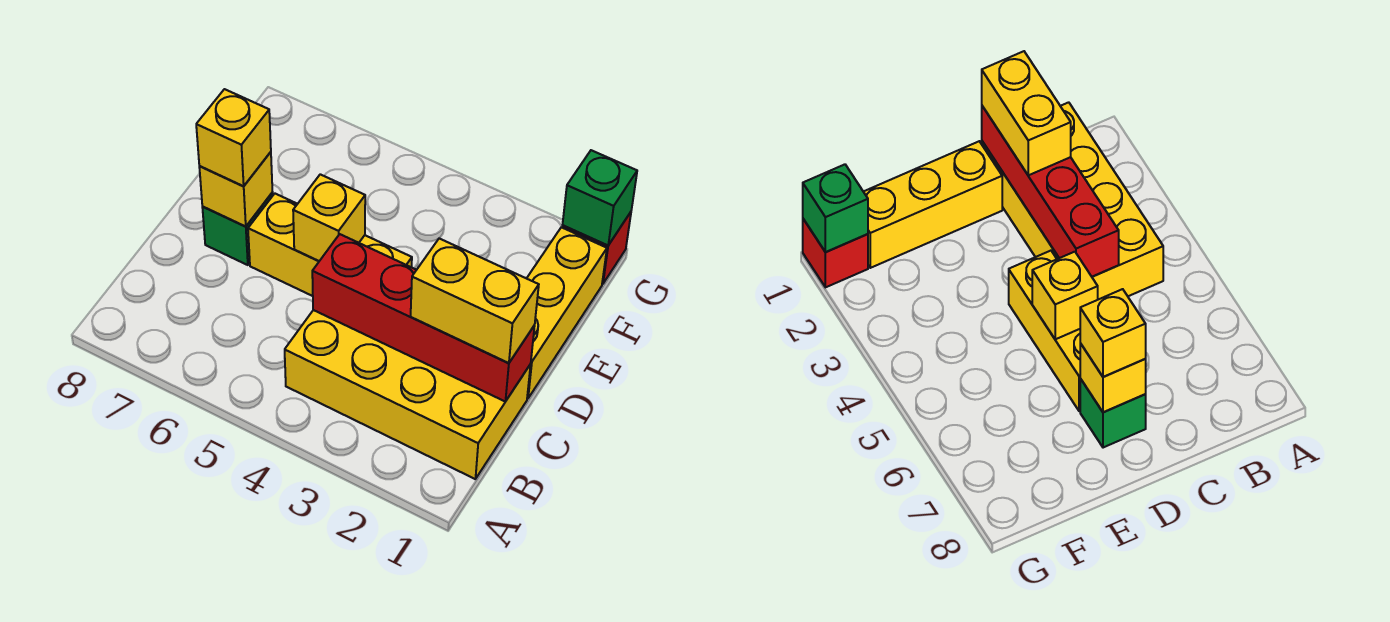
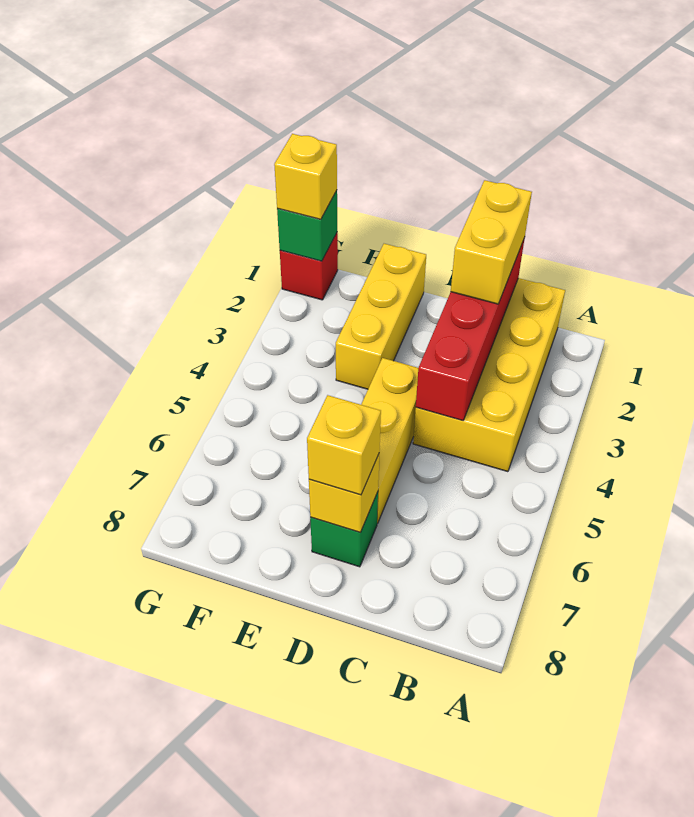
yellow brick D1:F1 level 1 -> yellow brick E1:E3 level 1
yellow brick D5 level 2 -> yellow brick G1 level 3

